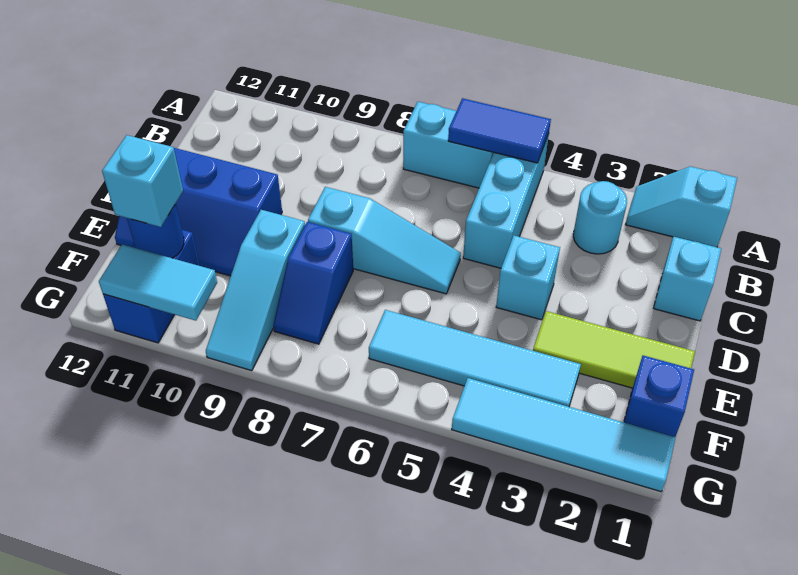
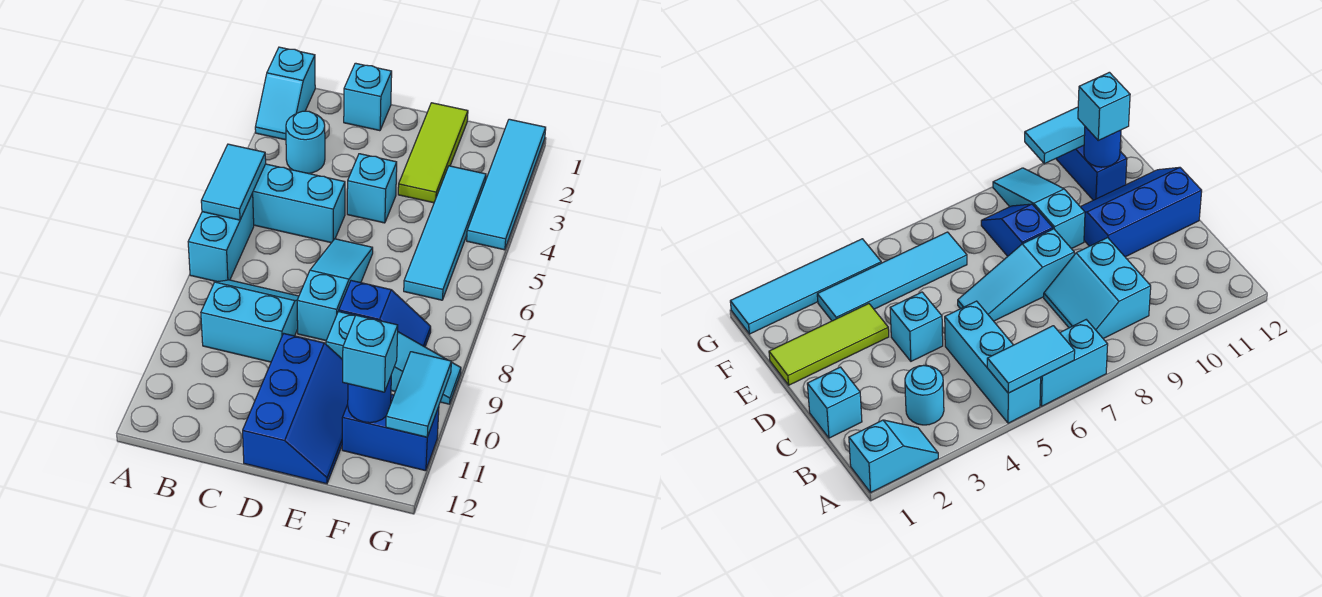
blue tile A5:A6 level 2 -> cyan tile A5:A6 level 2
none -> cyan slope B8:C9 level 1 top 9
blue brick F1 level 1 -> none

